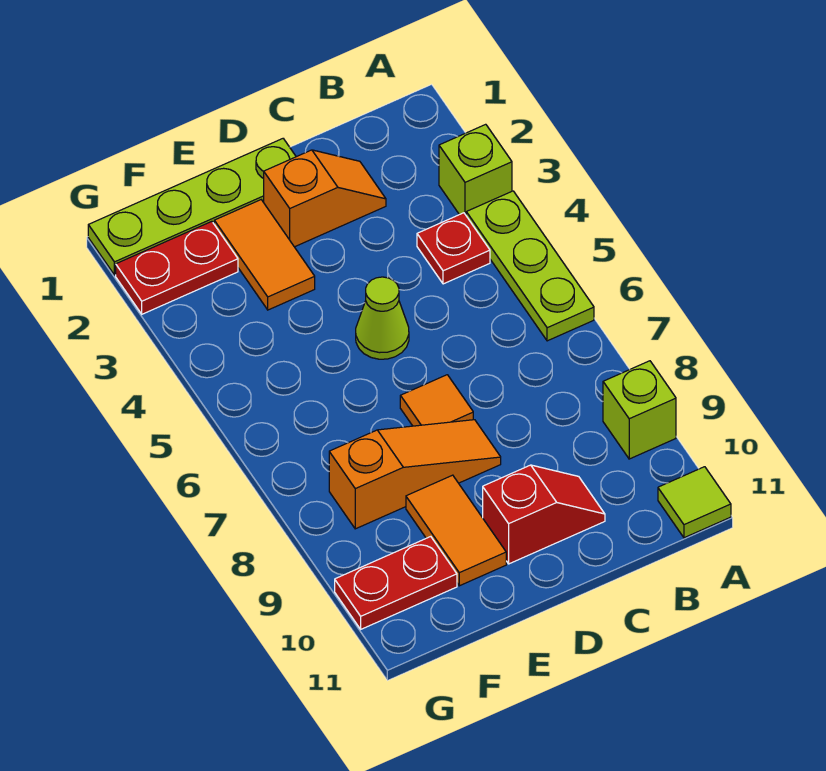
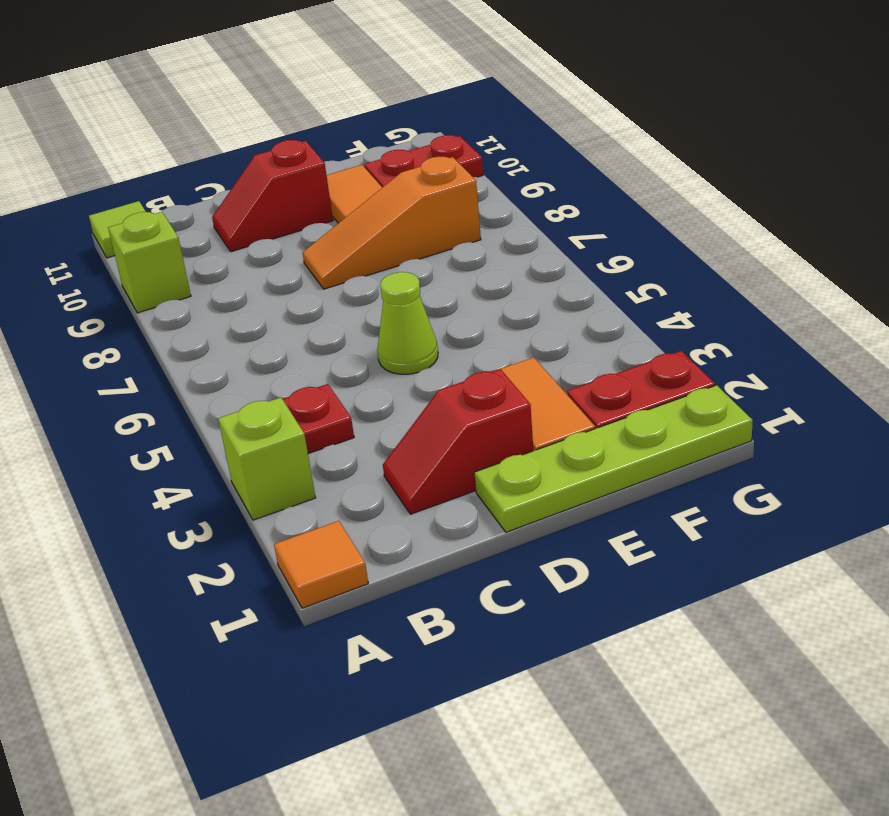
lime plate A4:A6 level 1 -> none
orange slope C2:D2 level 1 top D -> red slope C2:D2 level 1 top D
orange tile D7 level 1 -> orange tile A1 level 1

